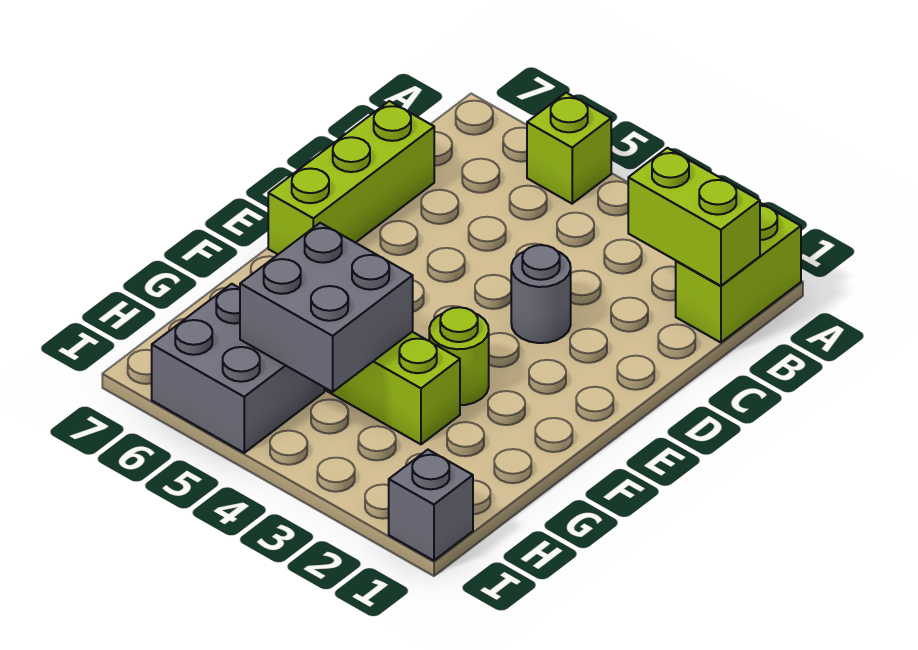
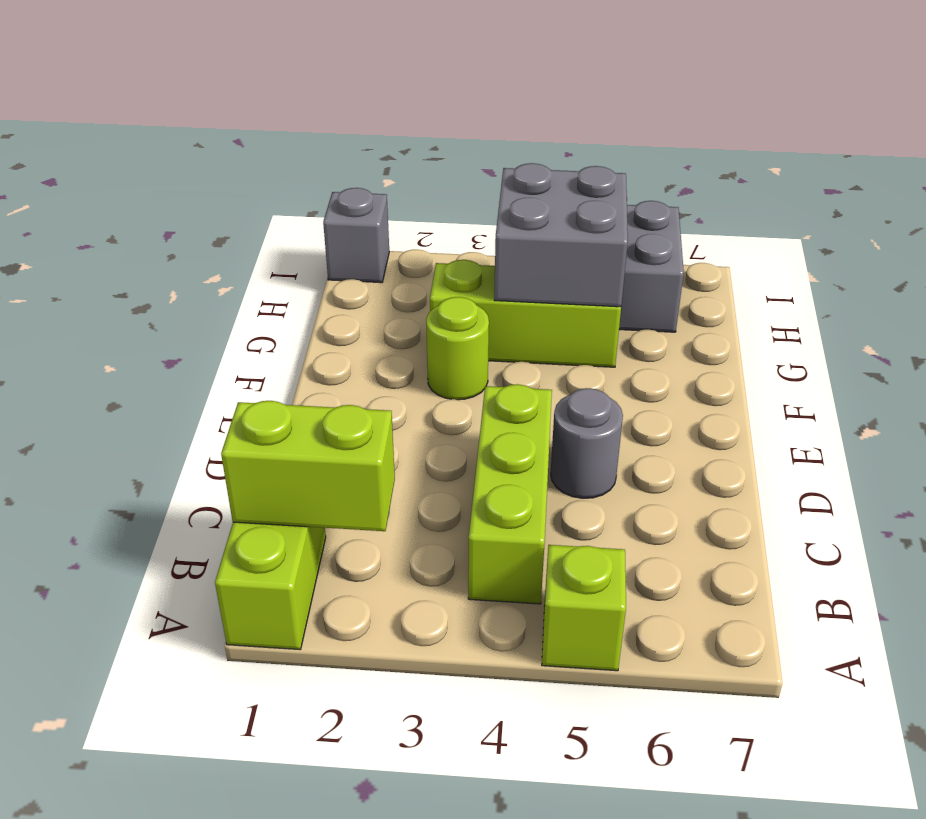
lime brick C7:E7 level 1 -> lime brick B4:D4 level 1
grey round brick D3 level 1 -> grey round brick D5 level 1

